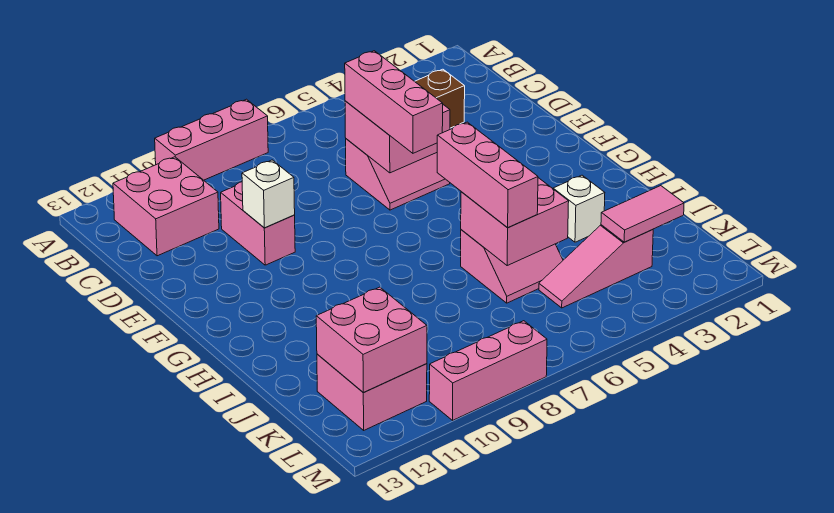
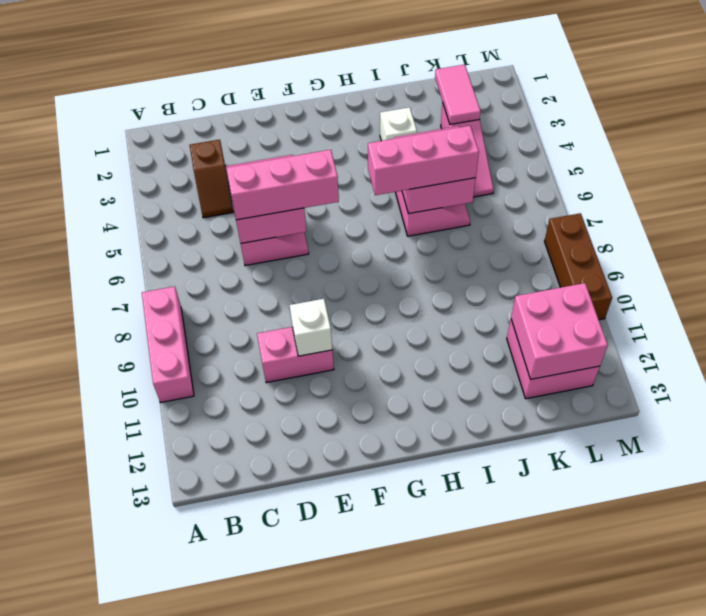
pink brick B11:C12 level 1 -> none
pink brick M8:M10 level 1 -> brown brick M8:M10 level 1

